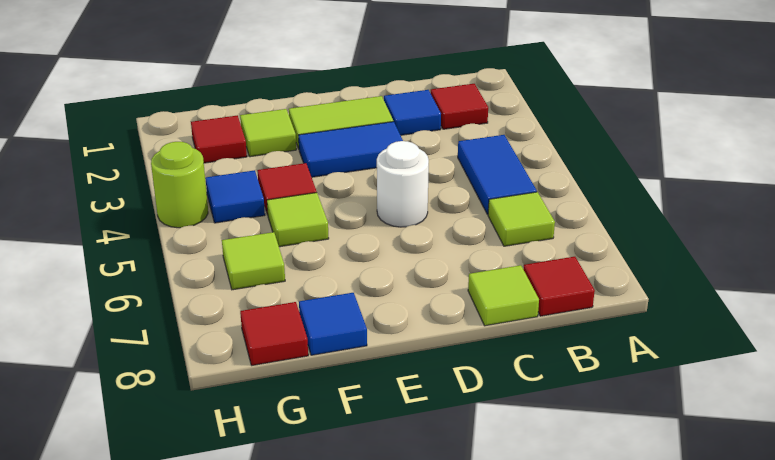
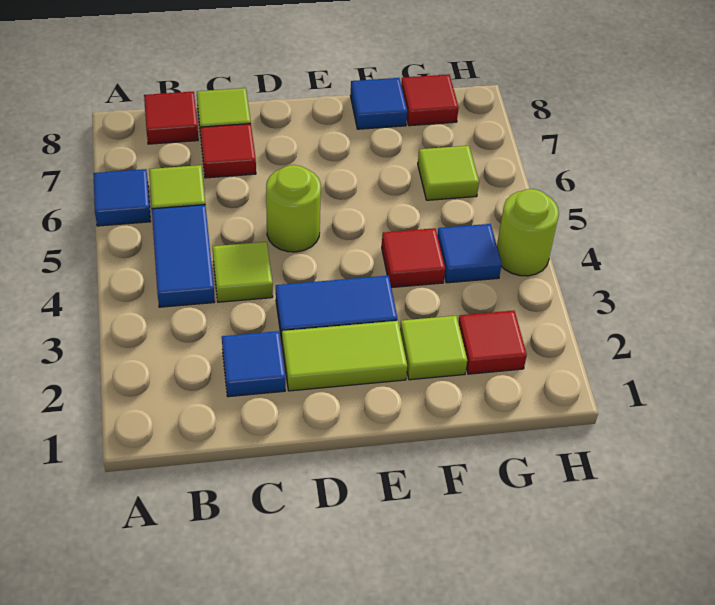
none -> blue tile A6 level 1
red tile B2 level 1 -> red tile C7 level 1
white round brick D5 level 1 -> lime round brick D5 level 1
lime tile F5 level 1 -> lime tile C4 level 1

